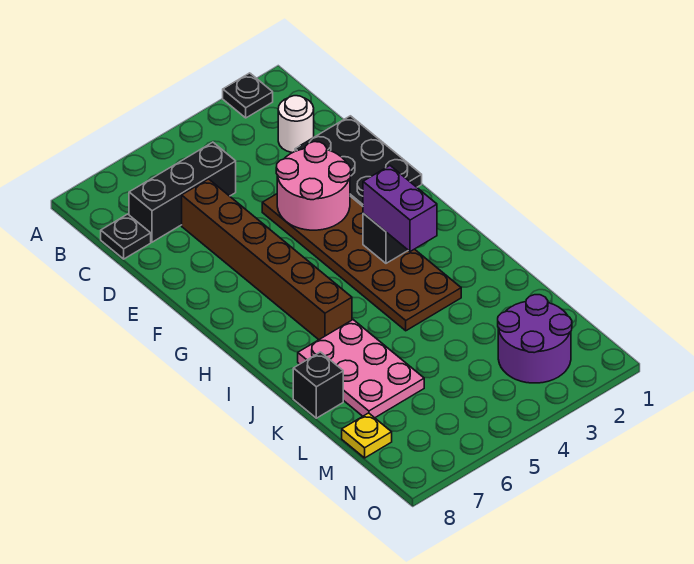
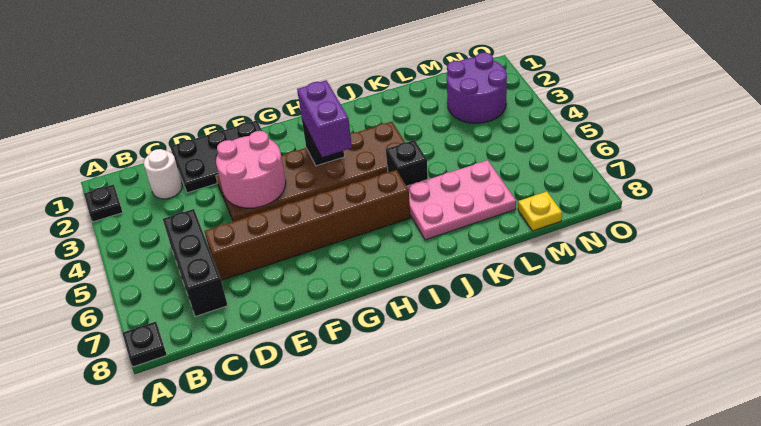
black plate C8 level 1 -> black plate A8 level 1
purple brick H3:I3 level 3 -> purple brick H3:H4 level 3
black brick K8 level 1 -> black brick J5 level 1

